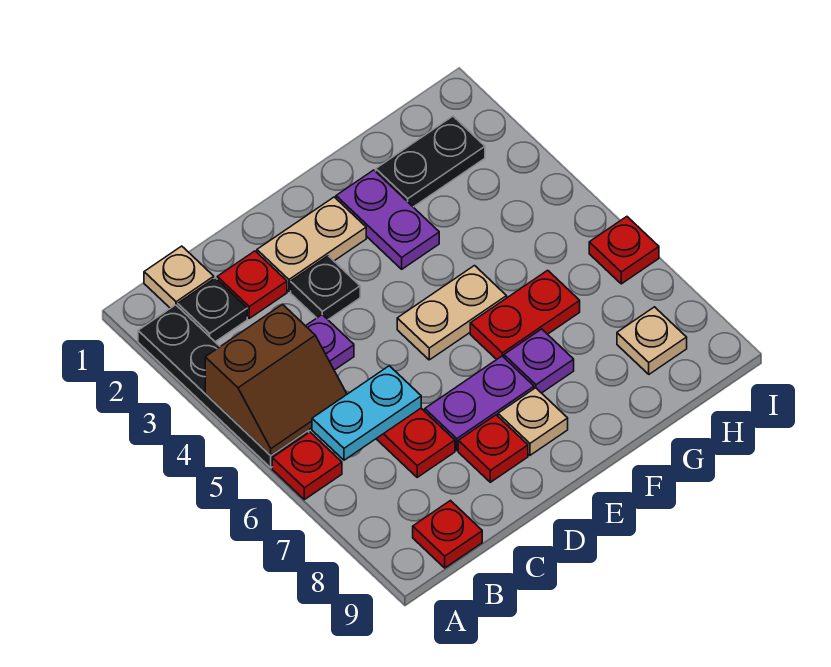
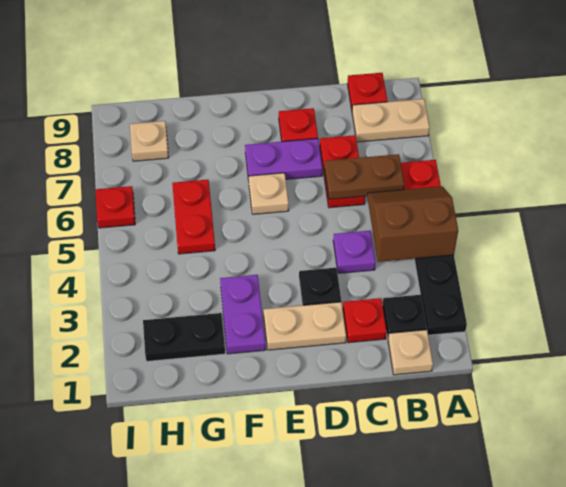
cyan plate B6:C6 level 2 -> brown plate B6:C6 level 2
tan plate E5:F5 level 1 -> tan plate A8:B8 level 1
tan plate E8 level 1 -> tan plate E6 level 1
red plate F6:G6 level 1 -> red plate G5:G6 level 1
purple plate F7 level 1 -> none

